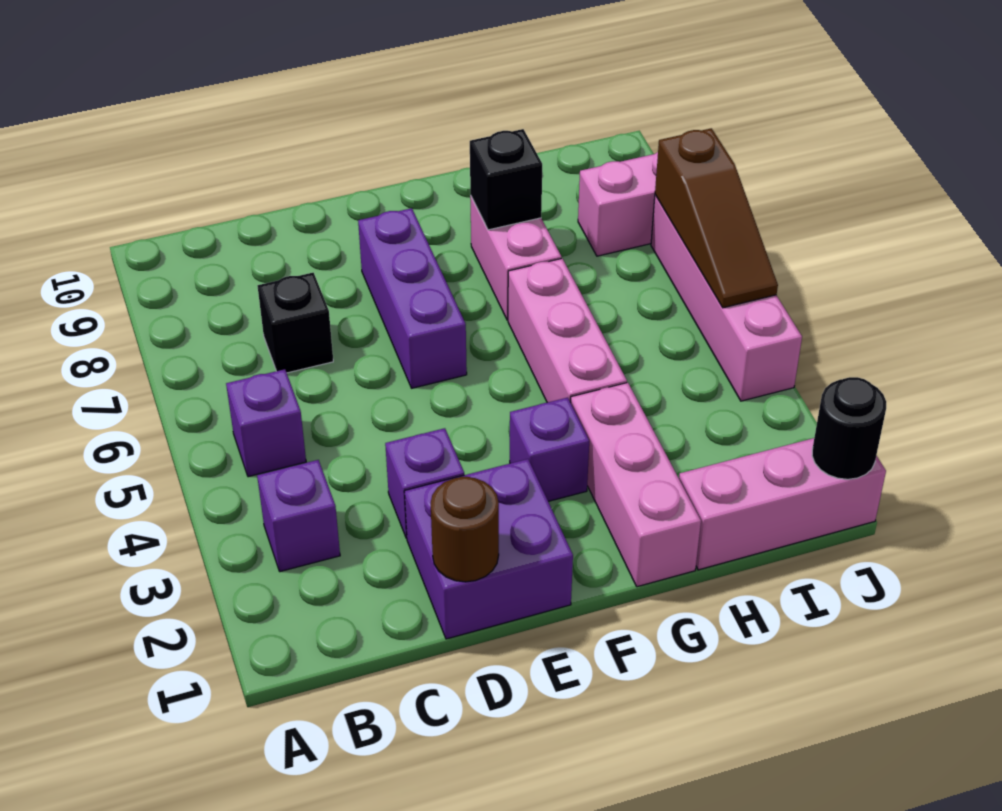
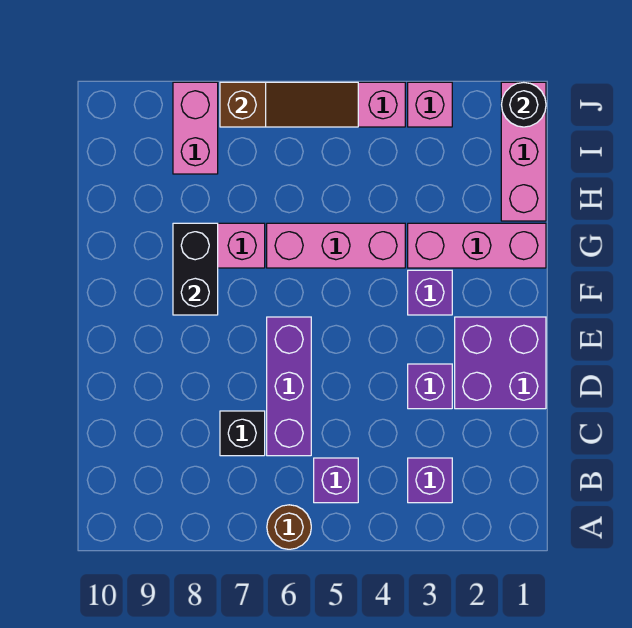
brown round brick D1 level 2 -> brown round brick A6 level 1
purple brick E6:E8 level 1 -> purple brick C6:E6 level 1
black brick G8 level 2 -> black brick F8:G8 level 2
none -> pink brick J3 level 1

